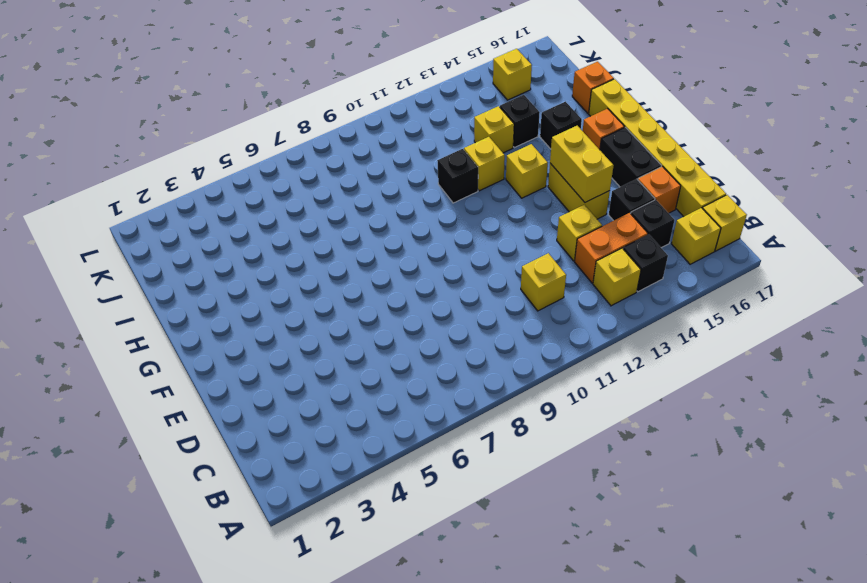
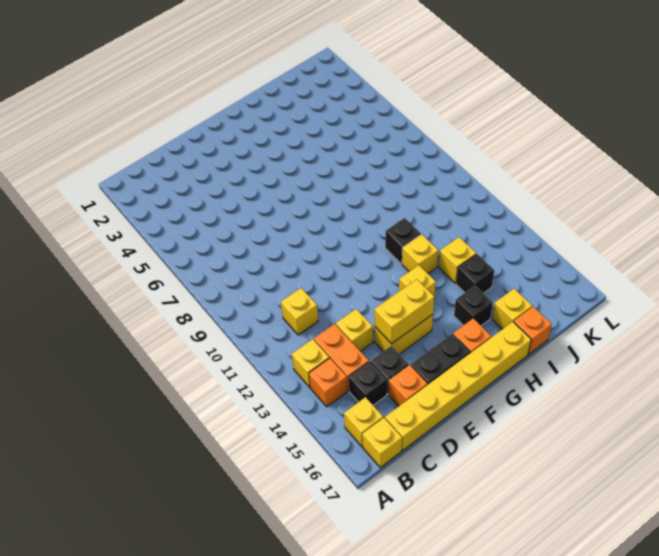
black brick B14 level 1 -> orange brick B14 level 1
yellow brick K15 level 1 -> yellow brick I16 level 1

